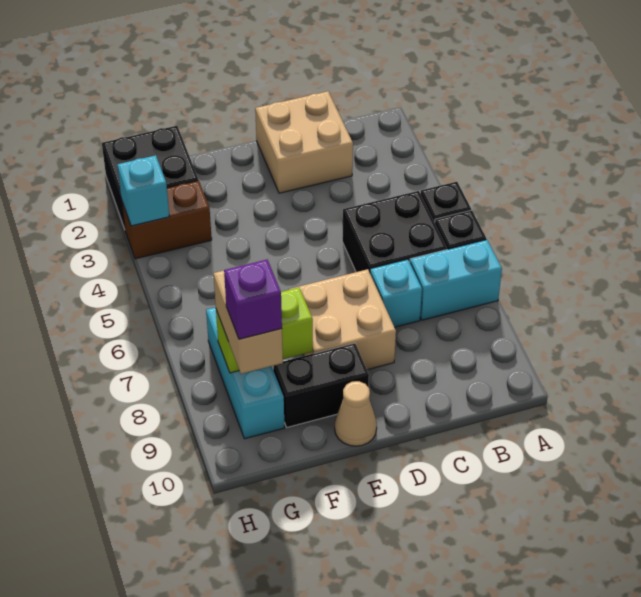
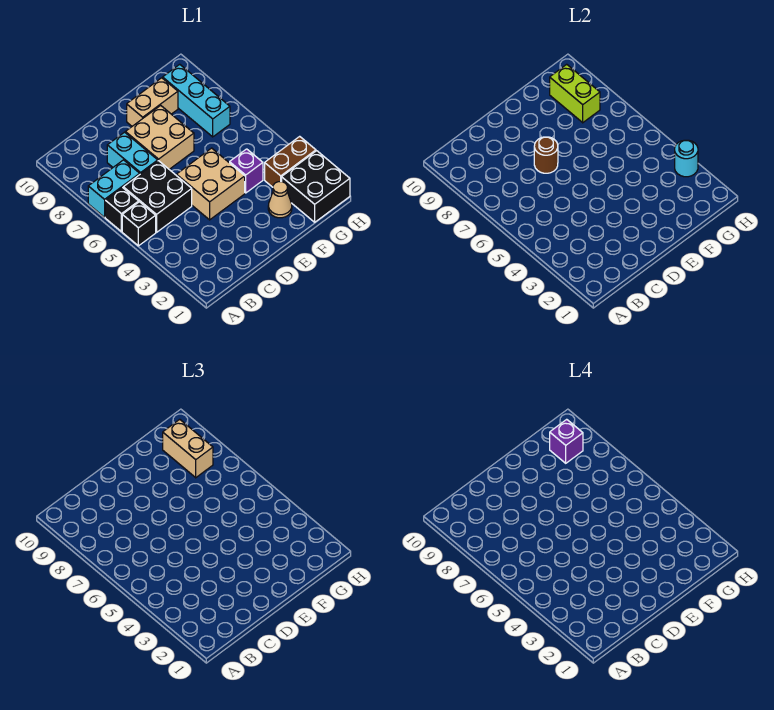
tan brick C1:D2 level 1 -> tan brick D4:E5 level 1
cyan brick C7 level 1 -> cyan brick C7:C8 level 1
none -> brown round brick D7 level 2
black brick E9:F9 level 1 -> tan brick E9:F9 level 1
tan cone E10 level 1 -> tan cone F2 level 1
none -> purple brick F4 level 1
lime brick F8:G8 level 2 -> lime brick G8:G9 level 2
cyan brick H3 level 2 -> cyan round brick H3 level 2

